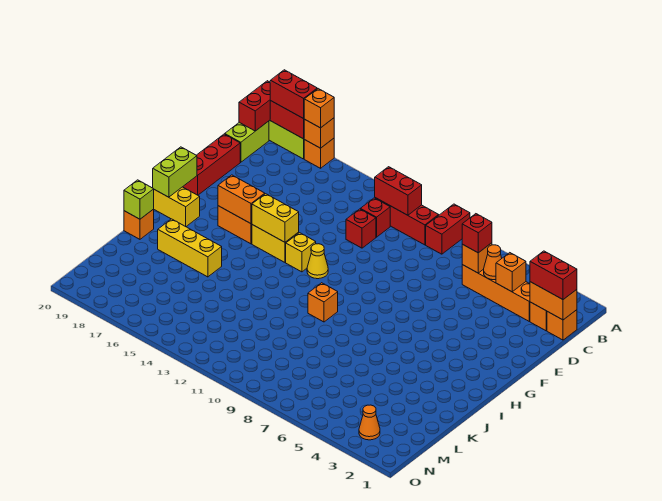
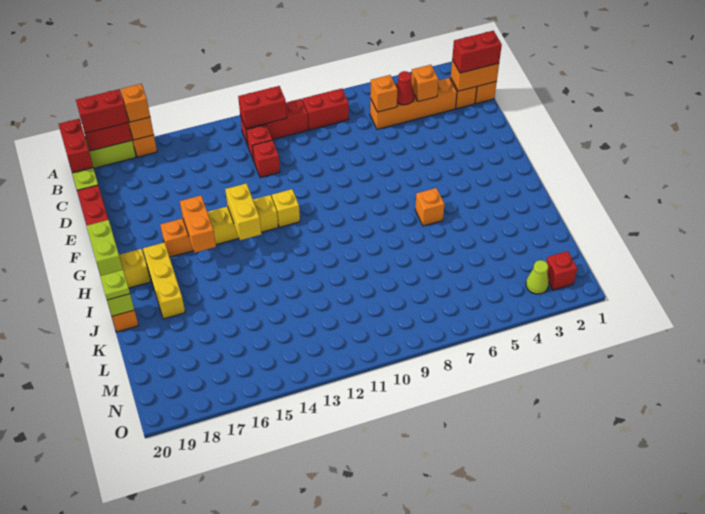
red brick A9:B9 level 1 -> red brick B8:B9 level 1
orange cone C5 level 2 -> red cone C5 level 2
red brick C6 level 3 -> red brick N2 level 1
yellow cone G12 level 1 -> yellow brick G12 level 1
yellow brick G14:G15 level 2 -> yellow brick G14:H14 level 2
orange brick G16:G17 level 2 -> orange brick G16:H16 level 2
orange brick I10 level 1 -> orange brick I6 level 1
yellow brick J16:J18 level 1 -> yellow brick H18:J18 level 1
none -> lime plate J20 level 3
orange cone N3 level 1 -> lime cone N3 level 1

